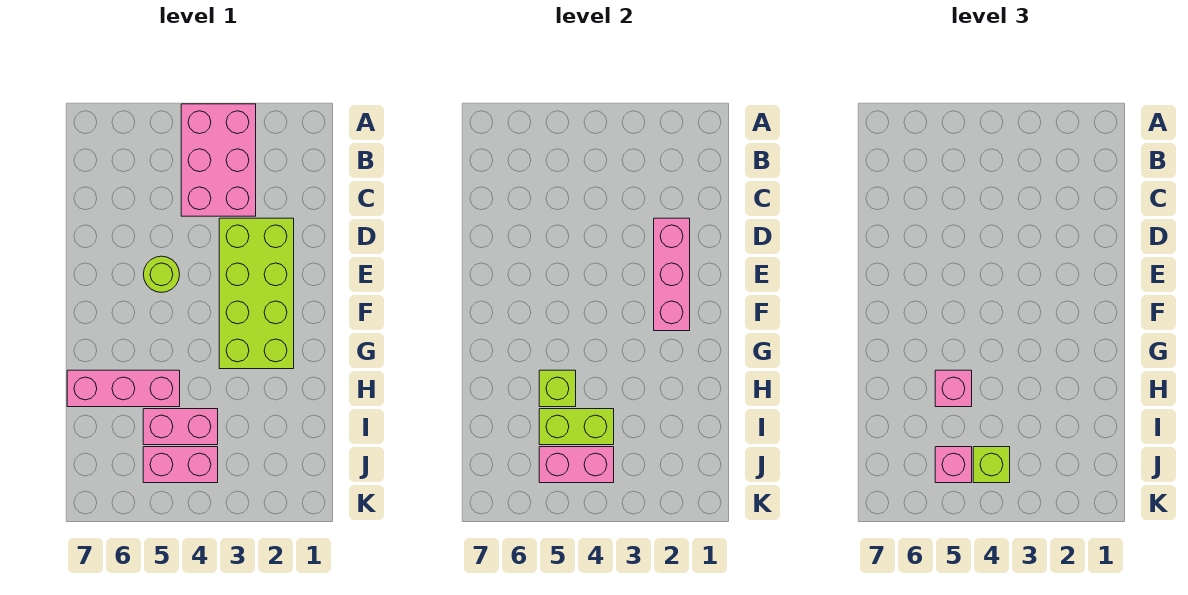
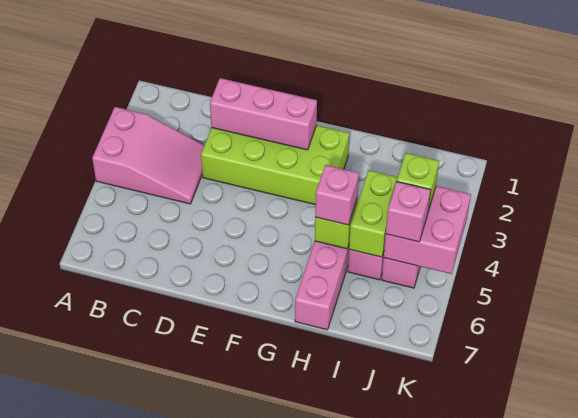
pink brick A3:C4 level 1 -> pink slope A3:C4 level 1 top A
lime round brick E5 level 1 -> none
pink brick J4:J5 level 2 -> pink brick J4:K5 level 2

